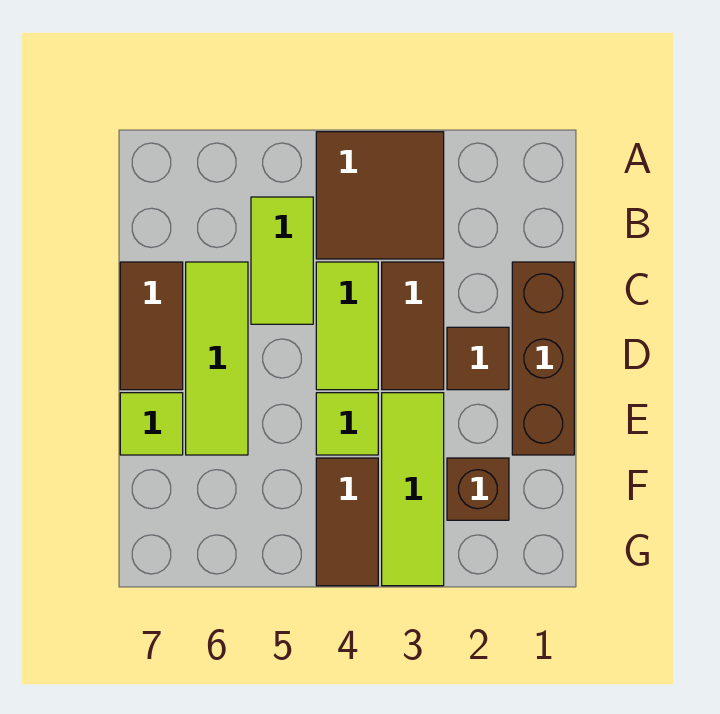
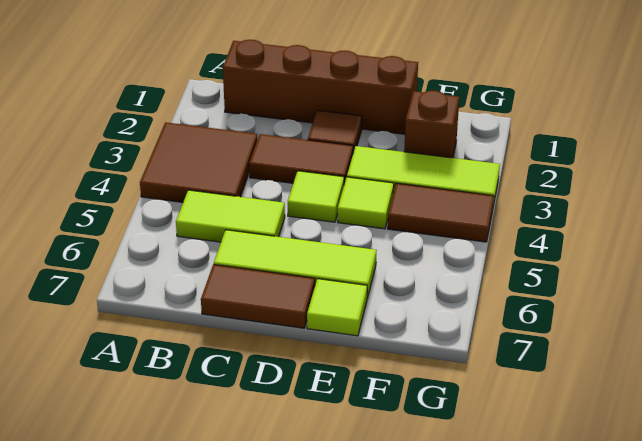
brown brick C1:E1 level 1 -> brown brick B1:E1 level 1
lime tile C4:D4 level 1 -> lime tile D4 level 1

